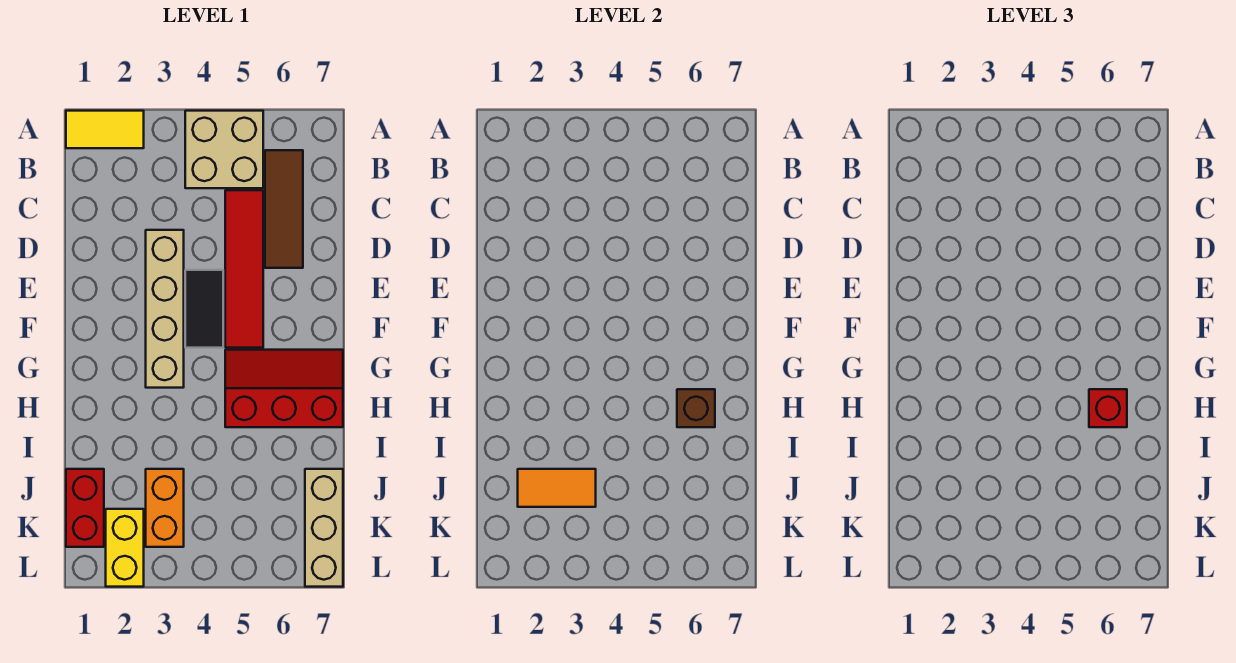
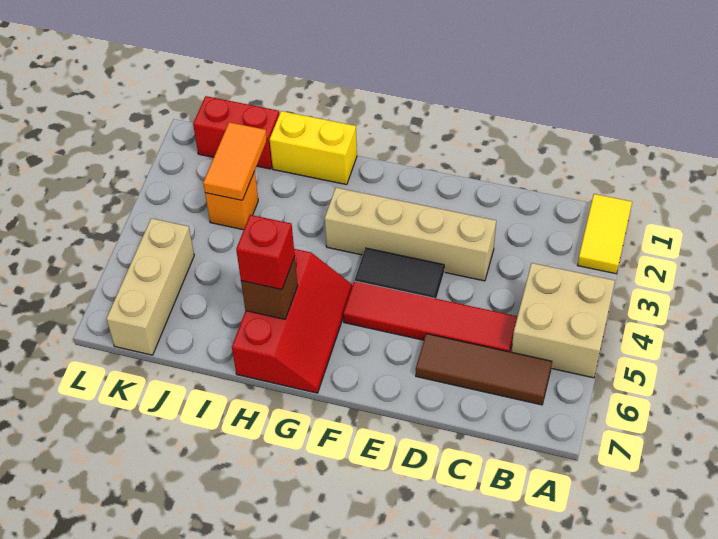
orange brick J3:K3 level 1 -> orange brick J3 level 1
tan brick J7:L7 level 1 -> tan brick K5:K7 level 1
yellow brick K2:L2 level 1 -> yellow brick H1:I1 level 1

